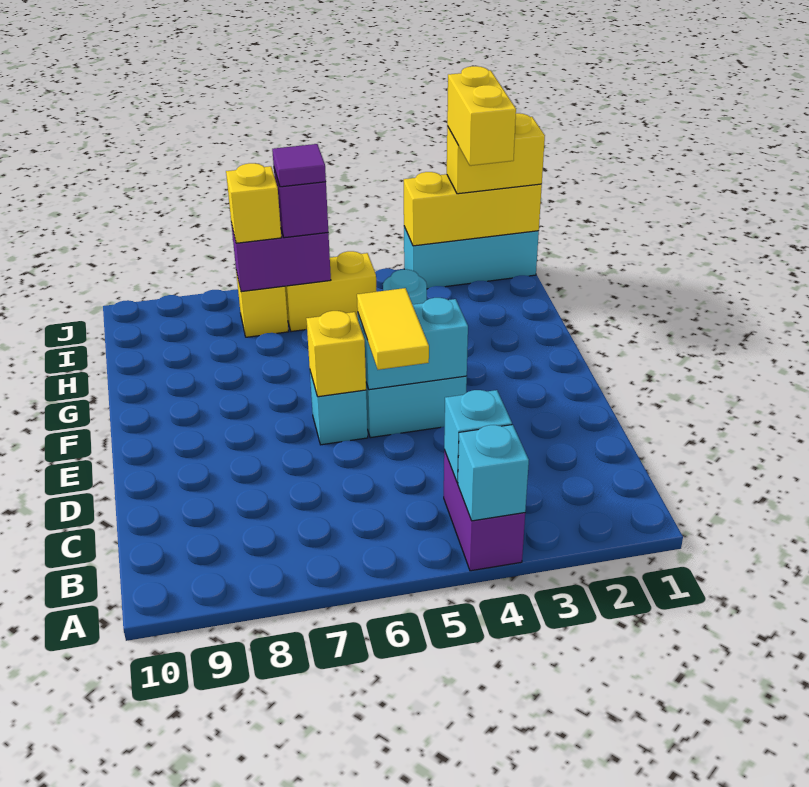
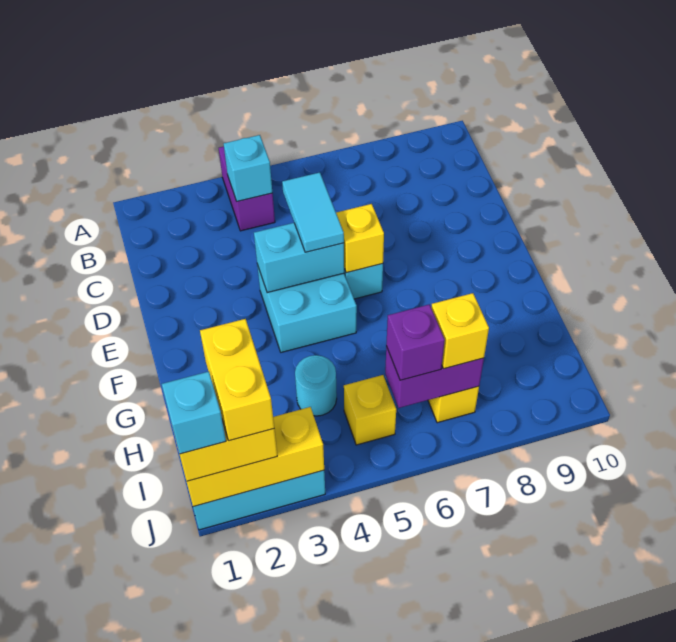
cyan brick A4 level 2 -> cyan brick J1 level 4
yellow tile D5:E5 level 3 -> cyan tile D5:E5 level 3
yellow brick I5:I6 level 1 -> yellow brick I5 level 1
purple tile I6 level 4 -> none

